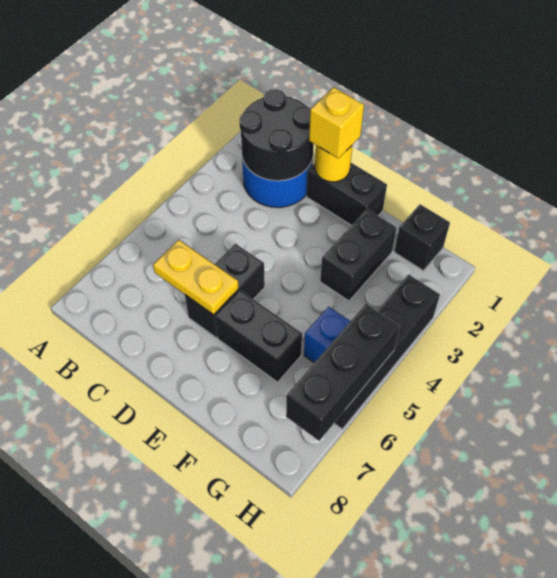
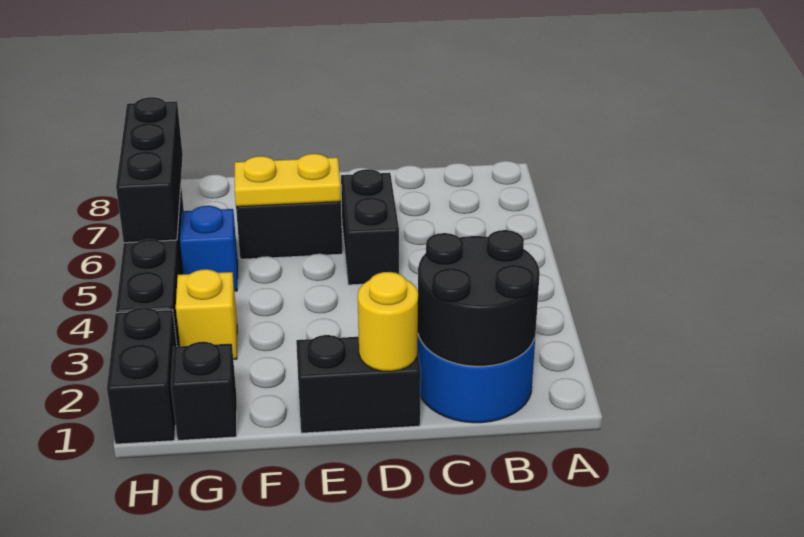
yellow plate C6:D6 level 2 -> yellow plate E6:F6 level 2
yellow brick D1 level 3 -> yellow brick G3 level 1
black brick F2:F3 level 1 -> black brick H1:H2 level 1

